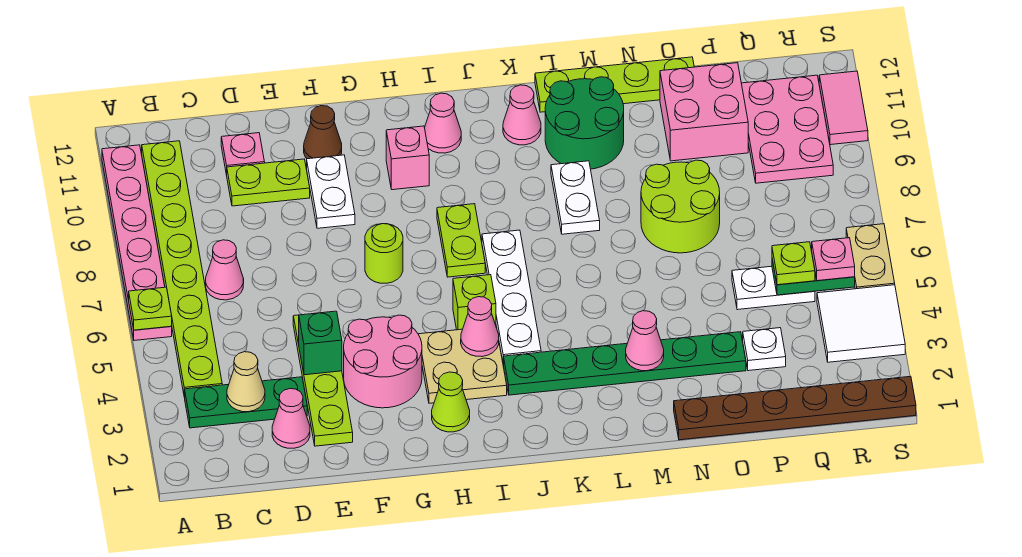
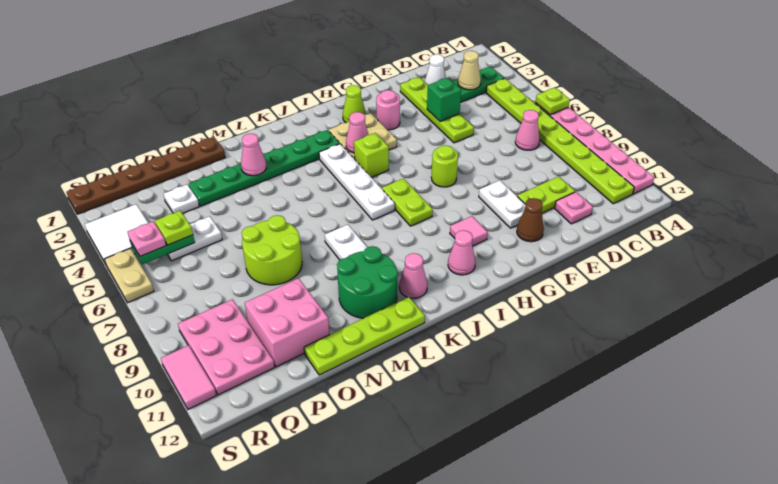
pink cone D2 level 1 -> white cone D2 level 1
pink round brick F3:G4 level 1 -> pink round brick G3 level 1
pink brick H10 level 1 -> pink tile H10 level 1

